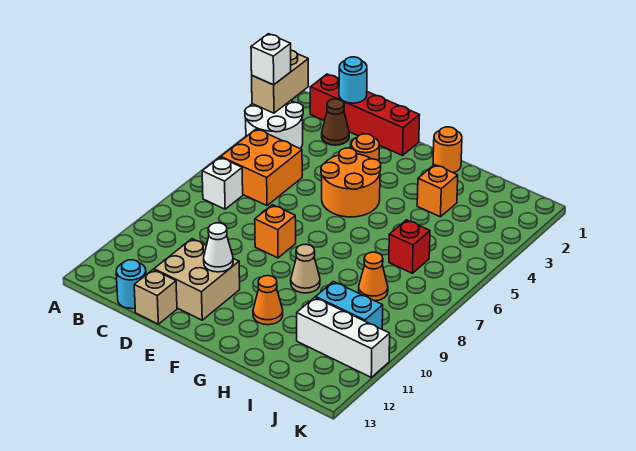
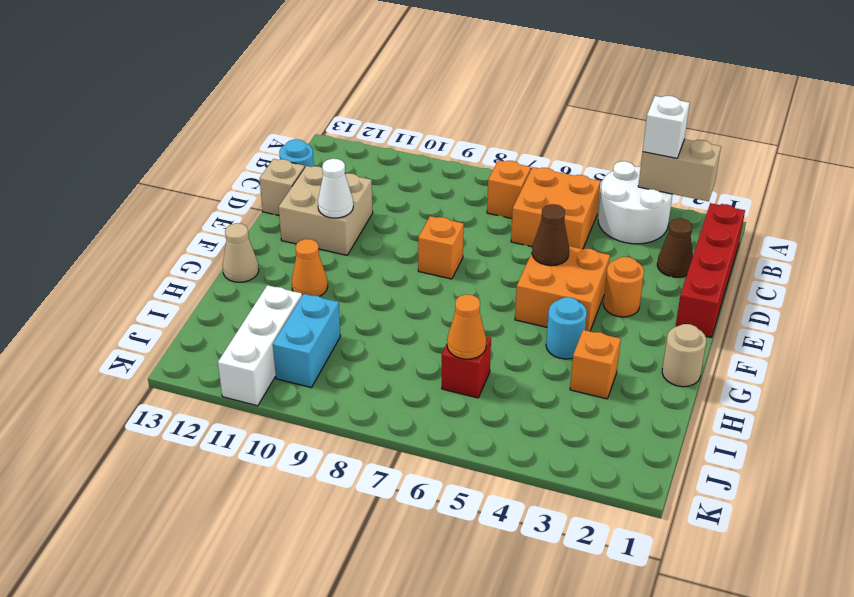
white brick B7 level 1 -> orange brick B7 level 1
cyan round brick C1 level 2 -> cyan round brick G4 level 1
orange round brick E4:F5 level 1 -> orange brick E4:F5 level 1
none -> brown cone E5 level 2
orange round brick G1 level 1 -> tan round brick G1 level 1
tan cone G9 level 1 -> tan cone G13 level 1
orange cone I8 level 1 -> orange cone I6 level 2

